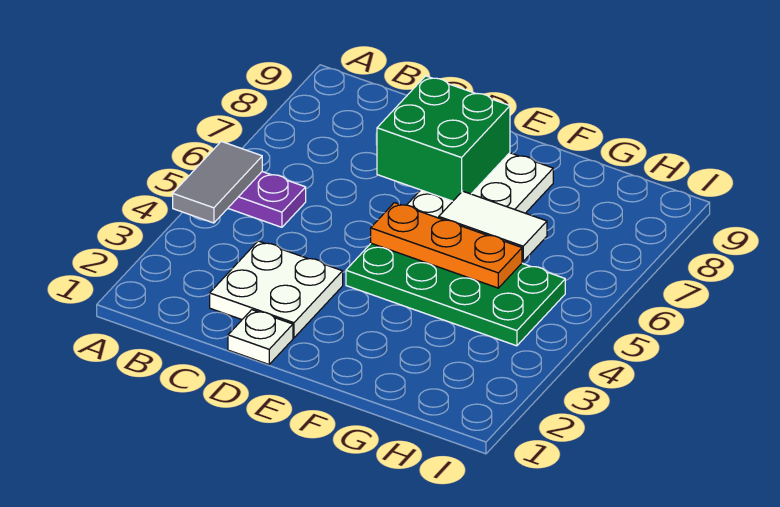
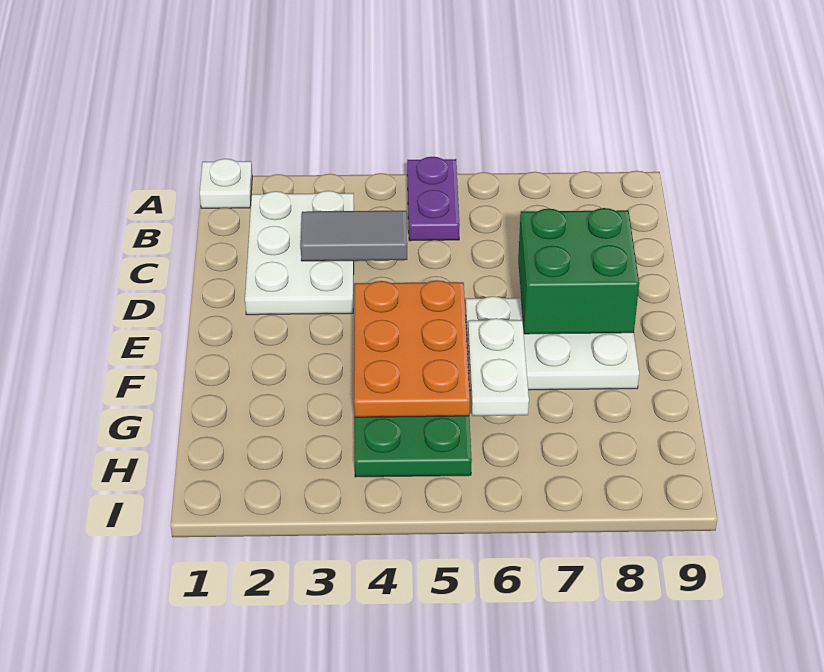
grey tile A4:A5 level 2 -> grey tile C3:C4 level 2
white plate C2:D3 level 1 -> white plate B2:D3 level 1
white plate D1 level 1 -> white plate A1 level 1
orange plate E5:G5 level 2 -> orange plate E4:G5 level 2
white tile F6:G6 level 2 -> white plate F6:G6 level 2

